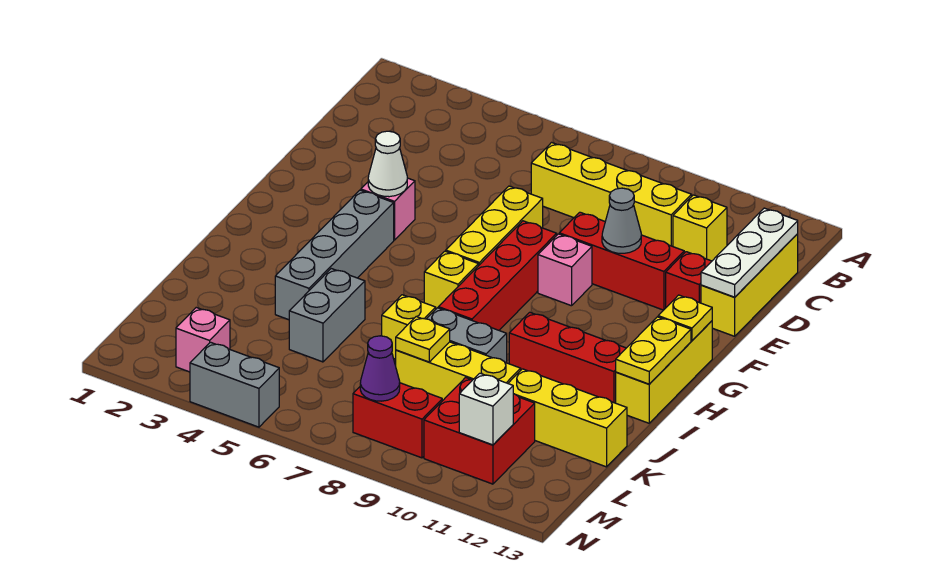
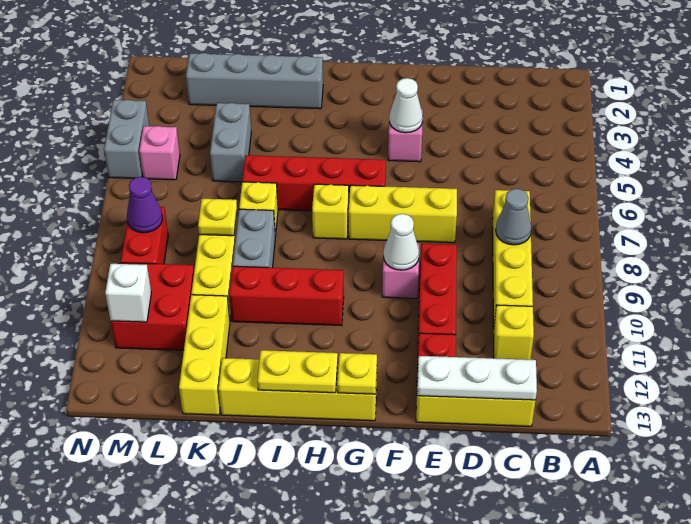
grey cone E10 level 2 -> grey cone C8 level 2
red brick F8:I8 level 1 -> red brick G6:J6 level 1
none -> white cone F9 level 2
grey brick G4:J4 level 1 -> grey brick I2:L2 level 1
yellow brick G13:I13 level 1 -> yellow brick G13:J13 level 1
red brick I10:I12 level 1 -> red brick H10:J10 level 1
grey brick J5:K5 level 1 -> grey brick K4:K5 level 1
pink brick M3 level 1 -> pink brick M5 level 1

